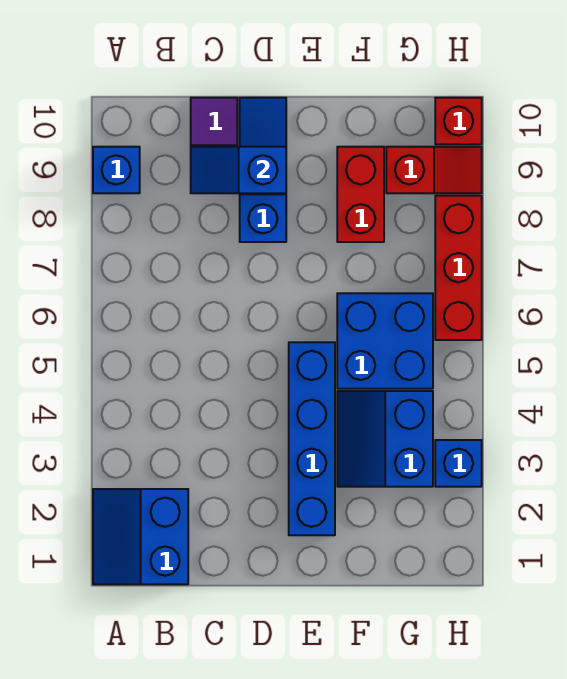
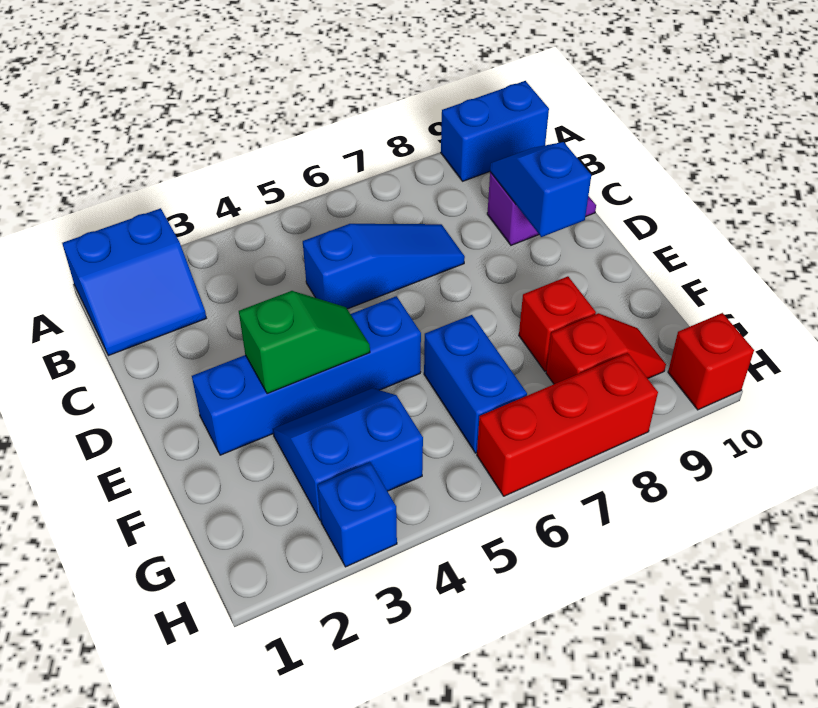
blue slope A1:B2 level 1 top B -> blue slope A1:B2 level 1 top A
blue brick A9 level 1 -> blue brick A9:A10 level 1
blue slope D8:D10 level 1 top 8 -> blue slope C5:C7 level 1 top 5
none -> green slope E3:E4 level 2 top 3
blue brick F5:G6 level 1 -> blue brick F6:G6 level 1
red brick F8:F9 level 1 -> red brick F8 level 1
red slope G9:H9 level 1 top G -> red slope G8:G9 level 1 top 8

